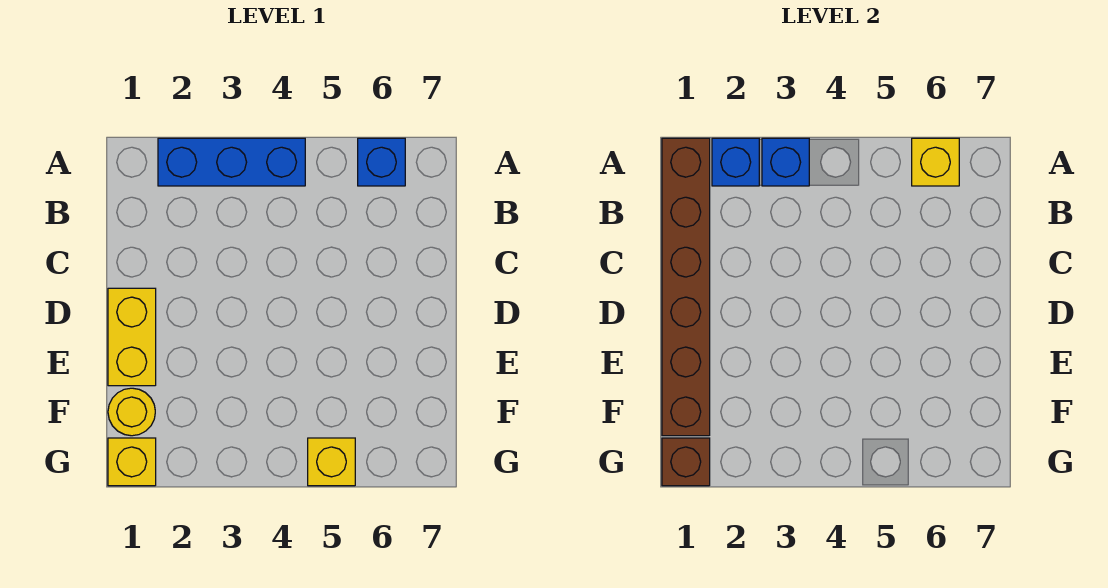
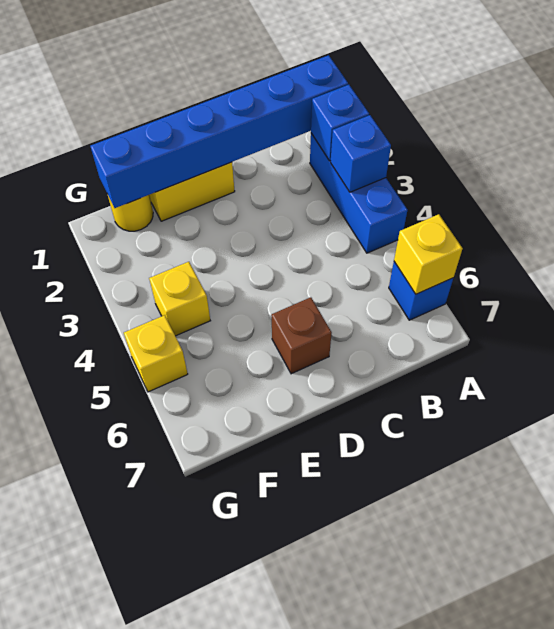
brown brick A1:F1 level 2 -> blue brick A1:F1 level 2
yellow brick G1 level 1 -> yellow brick F4 level 1
brown brick G1 level 2 -> brown brick D6 level 1

